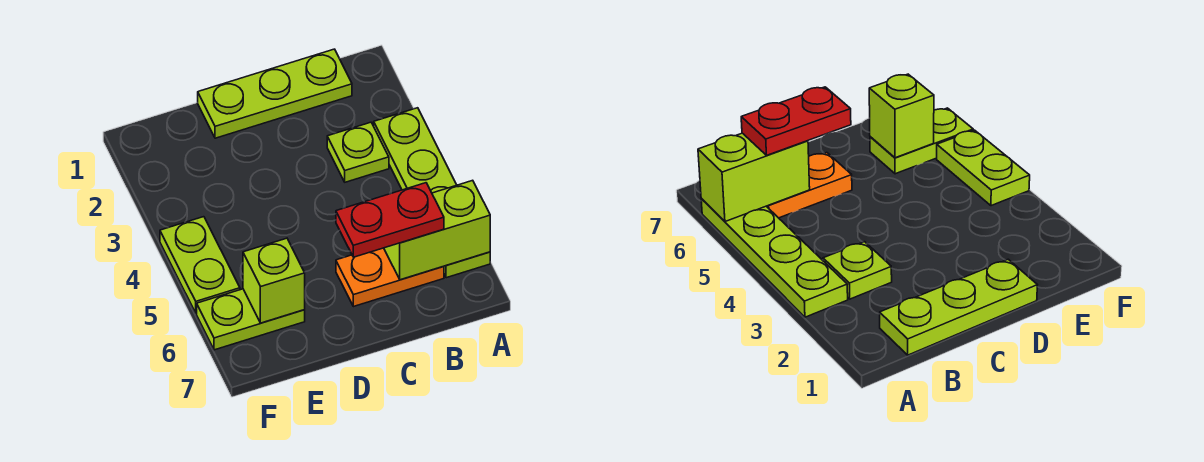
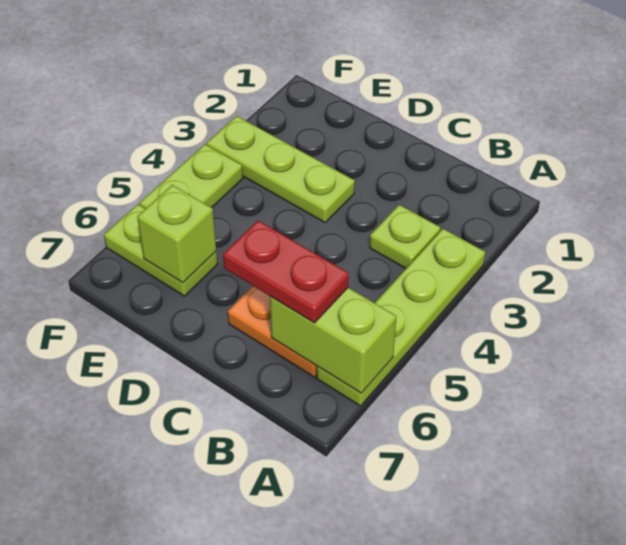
lime plate B1:D1 level 1 -> lime plate D3:F3 level 1

